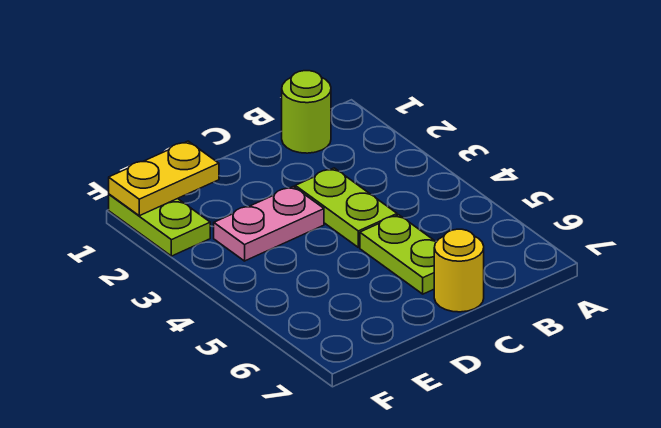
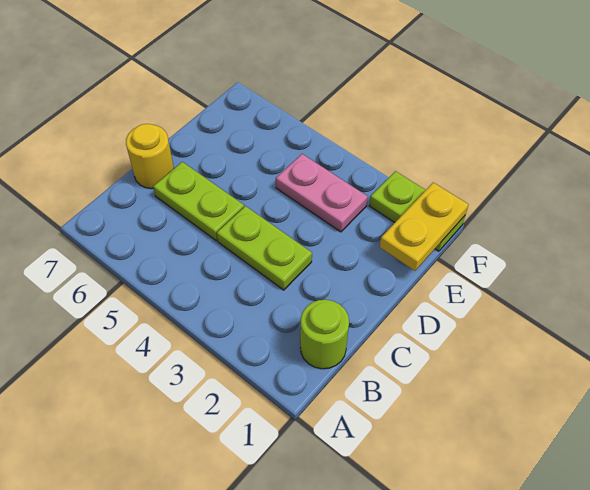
pink plate D3:E3 level 1 -> pink plate E3:E4 level 1

